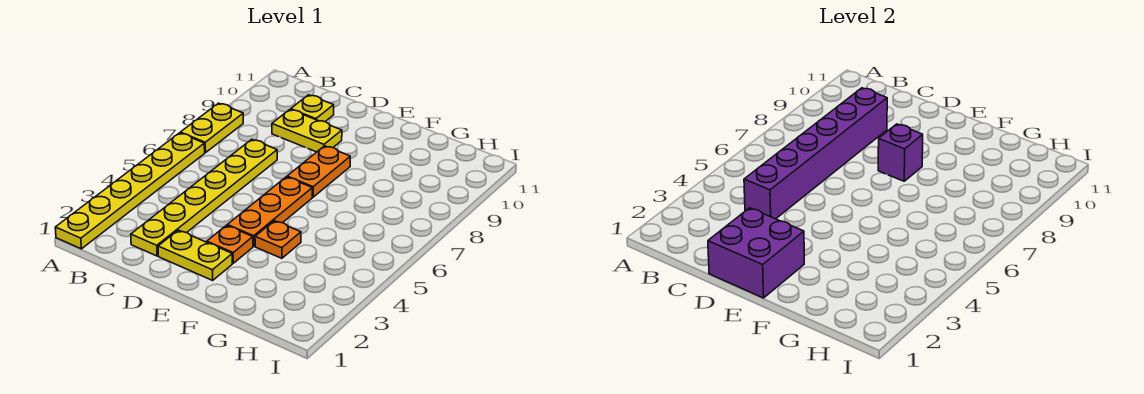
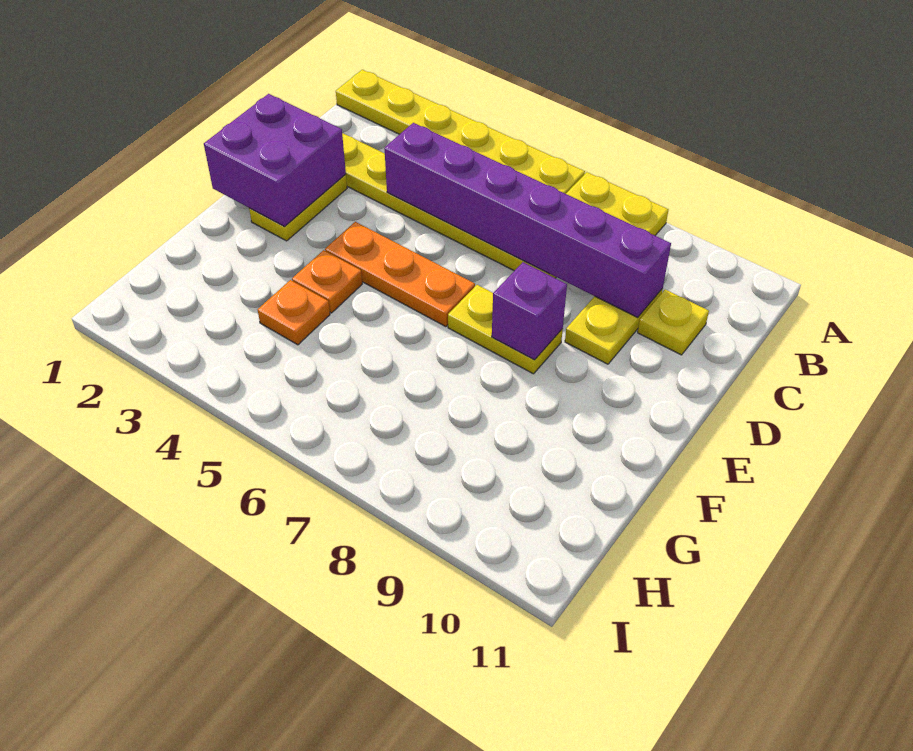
orange plate E3 level 1 -> orange plate G4 level 1
orange plate E7:E8 level 1 -> yellow plate E7:E8 level 1

